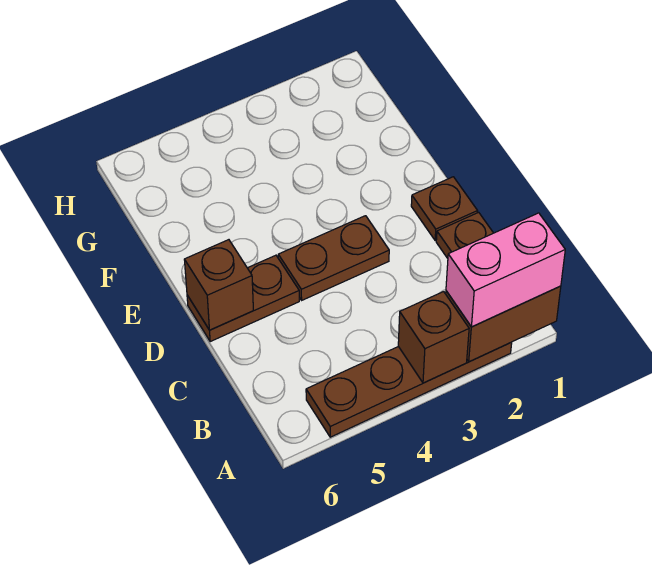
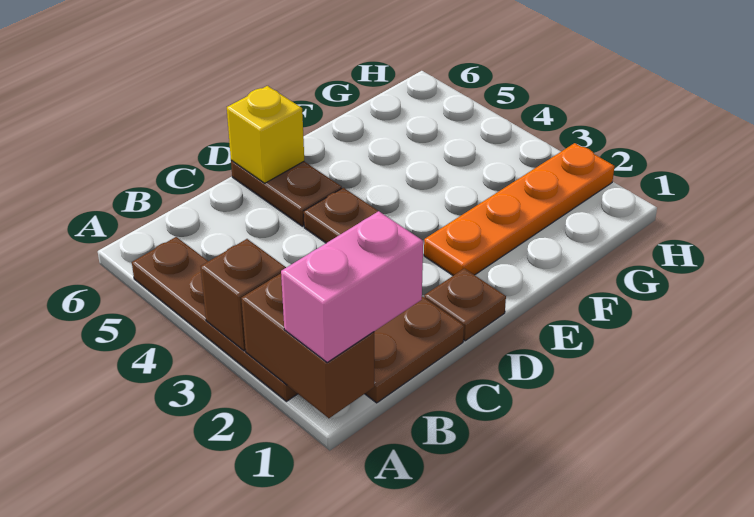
pink brick A1:A2 level 3 -> pink brick A1:B1 level 3
brown brick D6 level 2 -> yellow brick D6 level 2
none -> orange plate E2:H2 level 1

